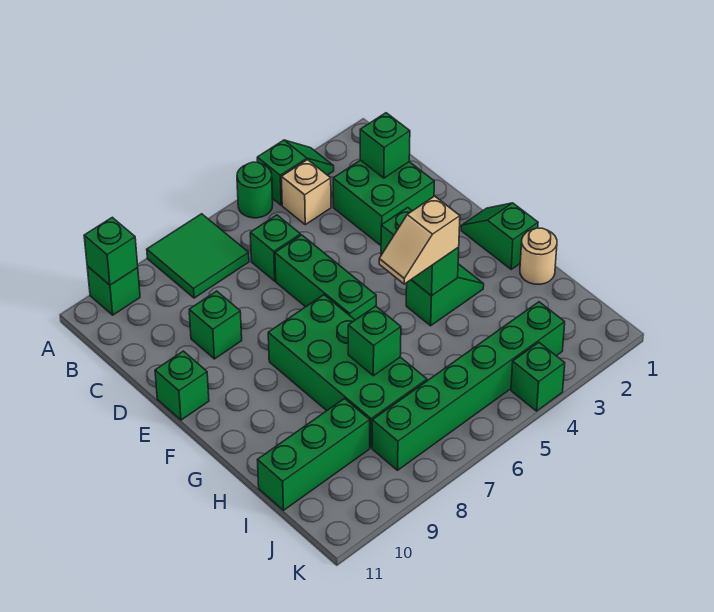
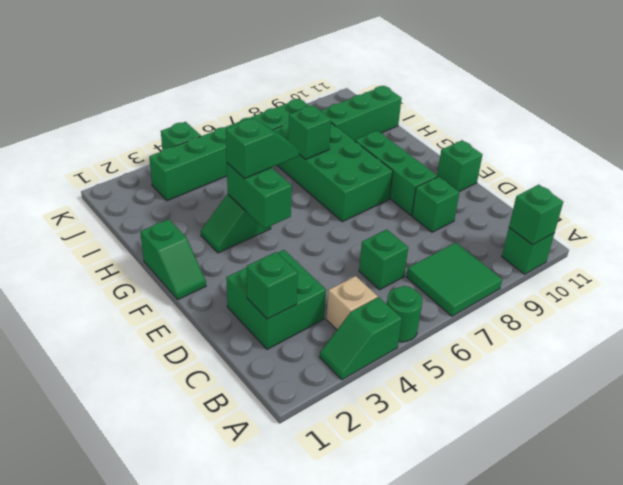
green brick D6:F6 level 1 -> green brick E9:G9 level 1
tan slope G4:G5 level 3 top 4 -> green slope G4:G5 level 3 top 4
tan round brick H1 level 1 -> none

